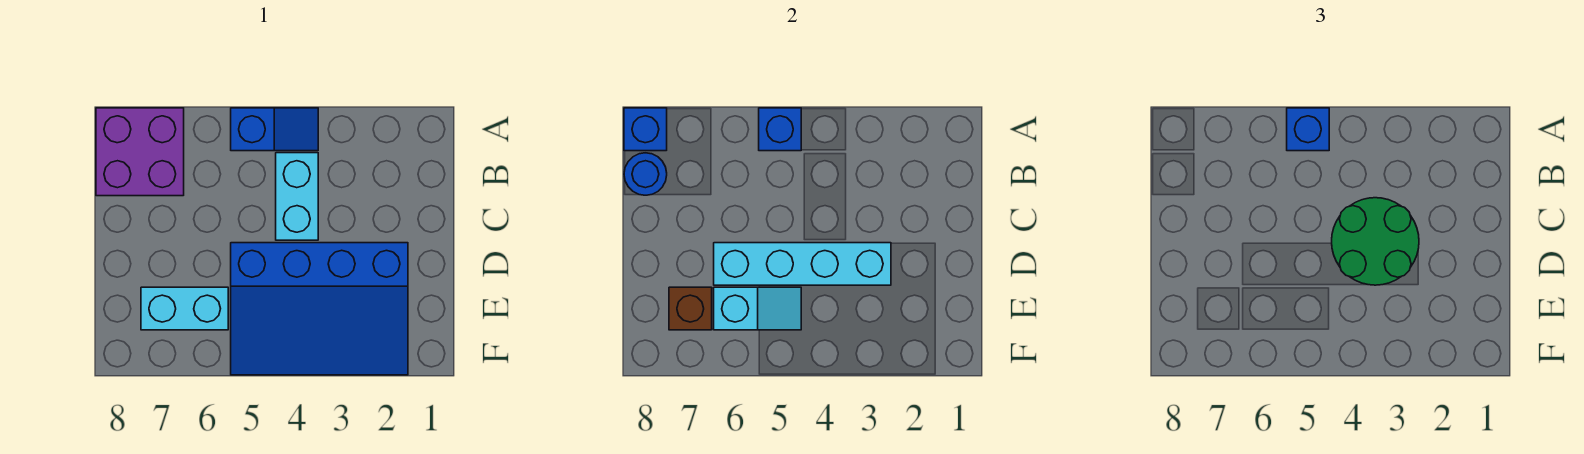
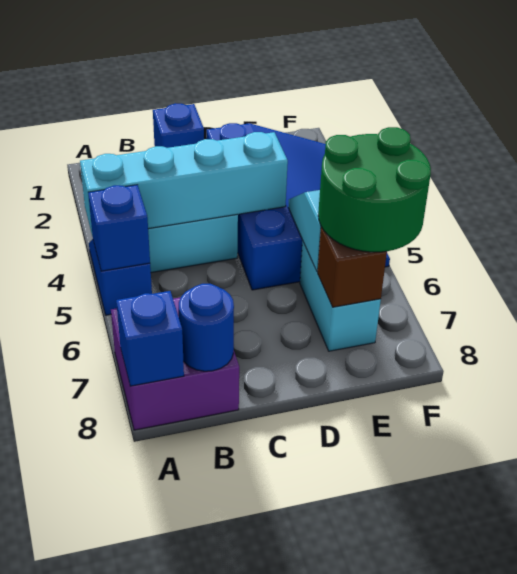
blue brick A5 level 3 -> blue brick C1 level 1
green round brick C3:D4 level 3 -> green round brick E6:F7 level 3
cyan brick D3:D6 level 2 -> cyan brick A4:D4 level 2

